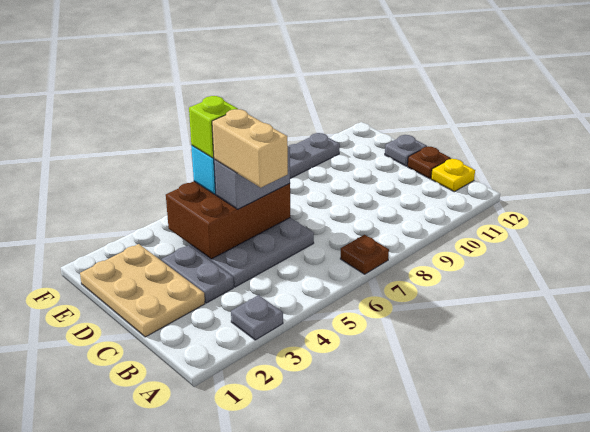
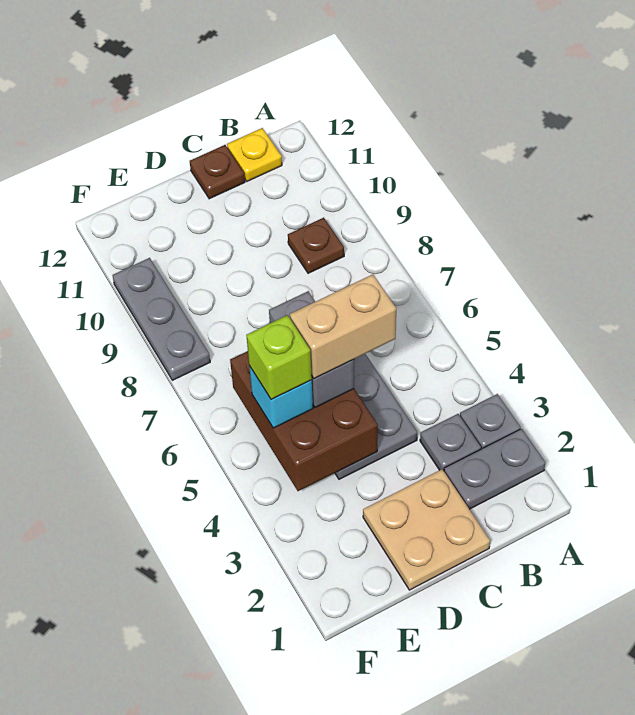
brown plate A7 level 1 -> brown plate B9 level 1
tan plate C1:E2 level 1 -> tan plate C1:D2 level 1
grey plate C3:D3 level 1 -> grey plate A2:B2 level 1
grey plate D12 level 1 -> grey plate B3 level 1

